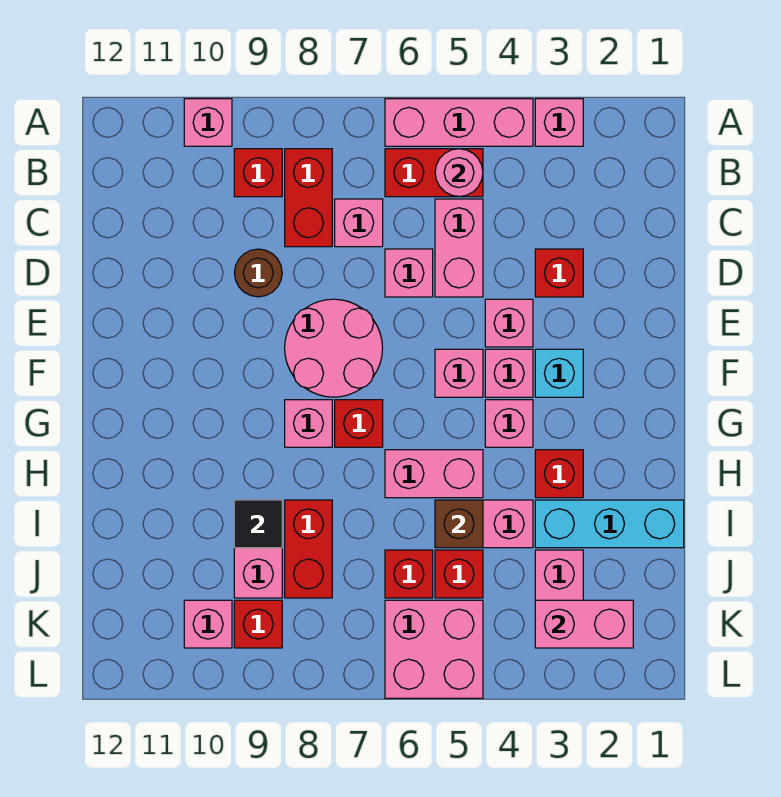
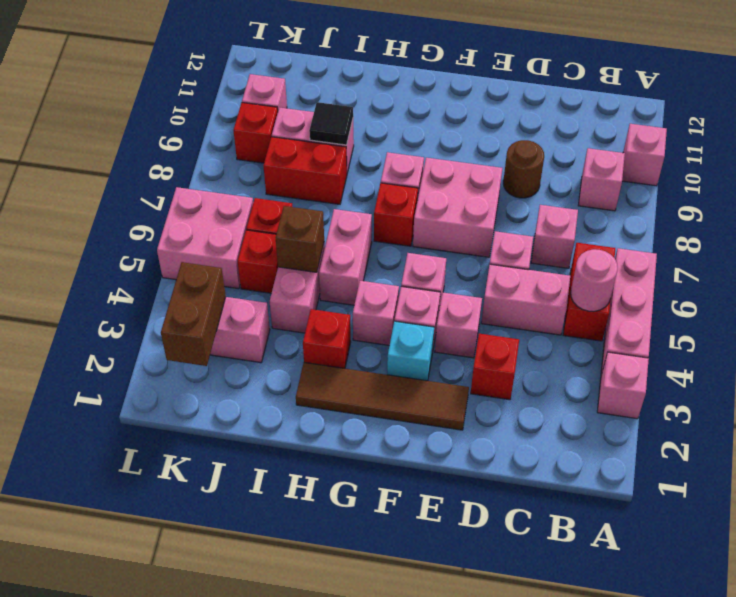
red brick B8:C8 level 1 -> none
red brick B9 level 1 -> pink brick B9 level 1
none -> brown tile E2:H2 level 1
pink round brick E7:F8 level 1 -> pink brick E7:F8 level 1
cyan brick I1:I3 level 1 -> none
pink brick K2:K3 level 2 -> brown brick K2:K3 level 2

